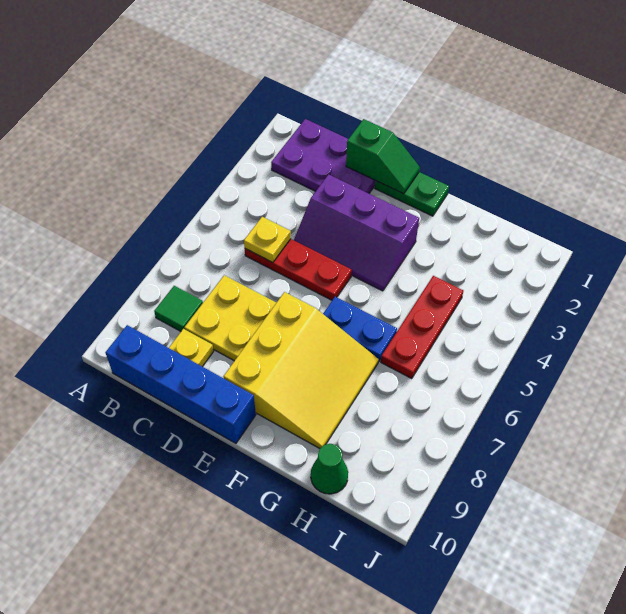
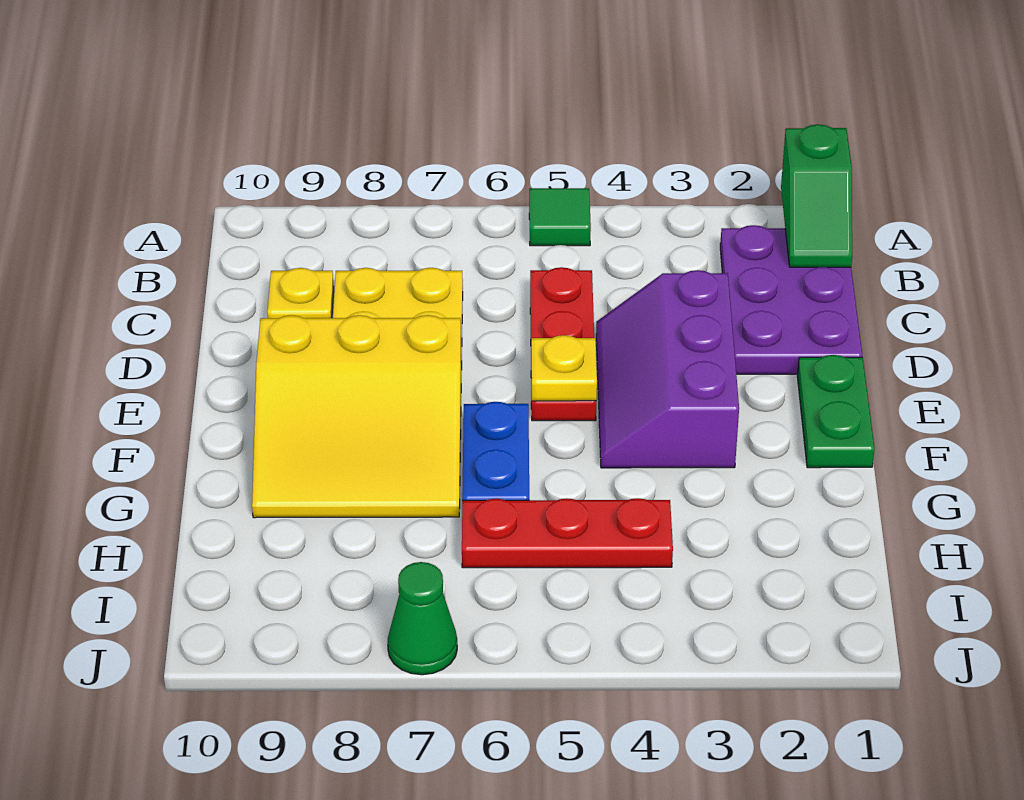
green tile B8 level 1 -> green tile A5 level 1
blue brick B10:E10 level 1 -> none
yellow plate C5 level 2 -> yellow plate E5 level 2
green slope D1:E1 level 2 top D -> green slope A1:B1 level 2 top A
green cone H10 level 1 -> green cone J7 level 1

